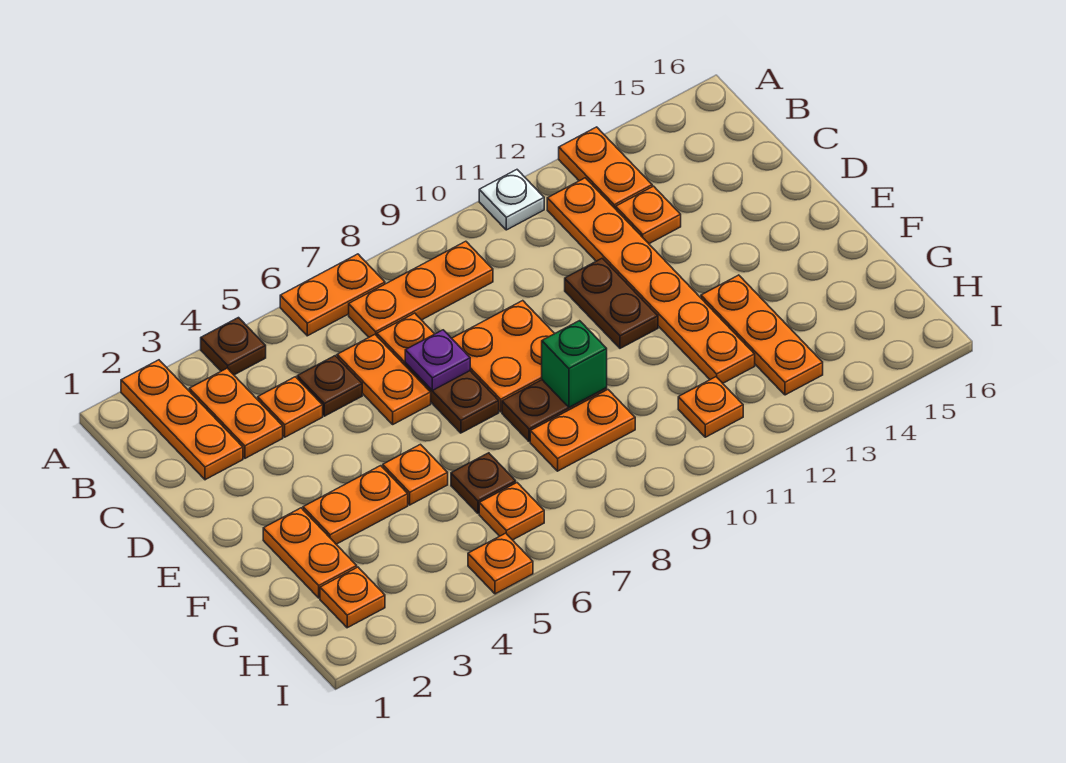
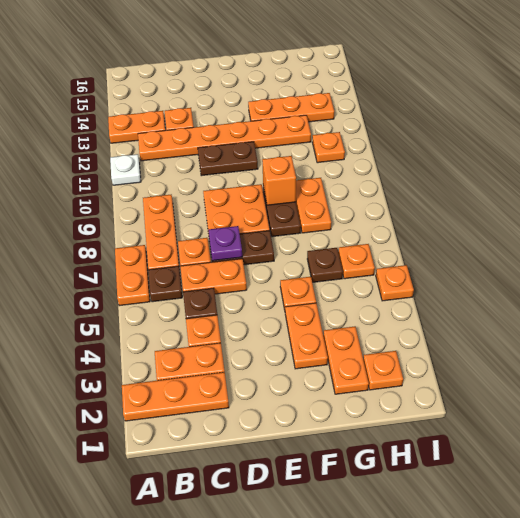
brown plate A4 level 1 -> brown plate B6 level 1
orange plate F2:G2 level 1 -> orange plate G2:G3 level 1
green brick F9 level 2 -> orange brick F9 level 2

